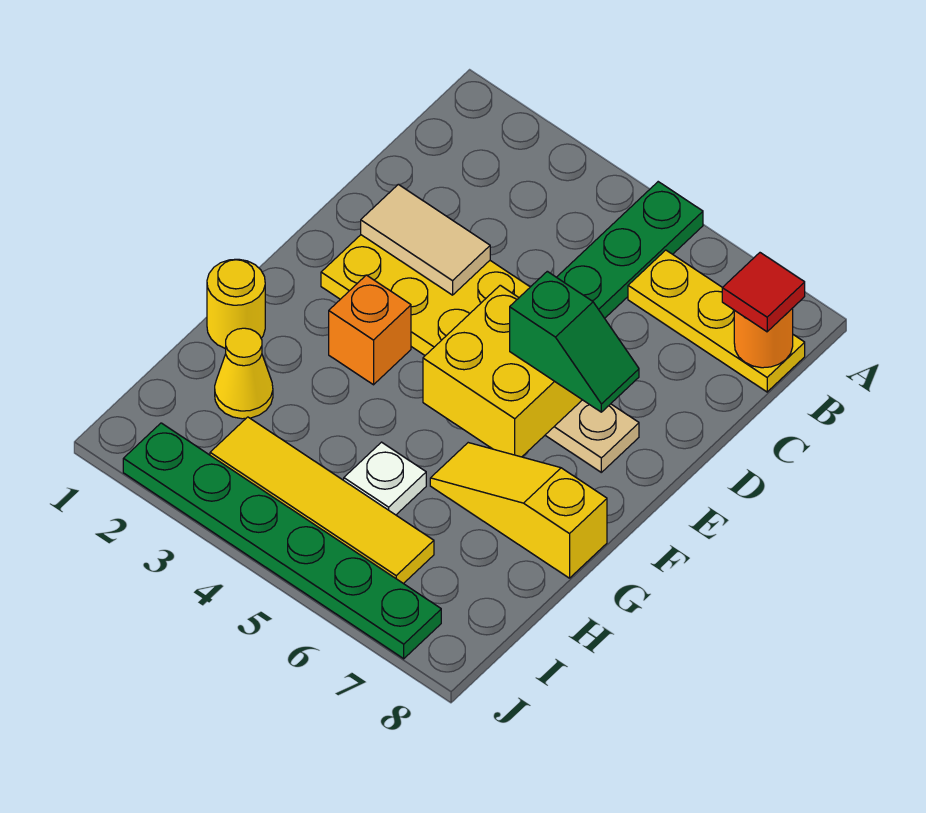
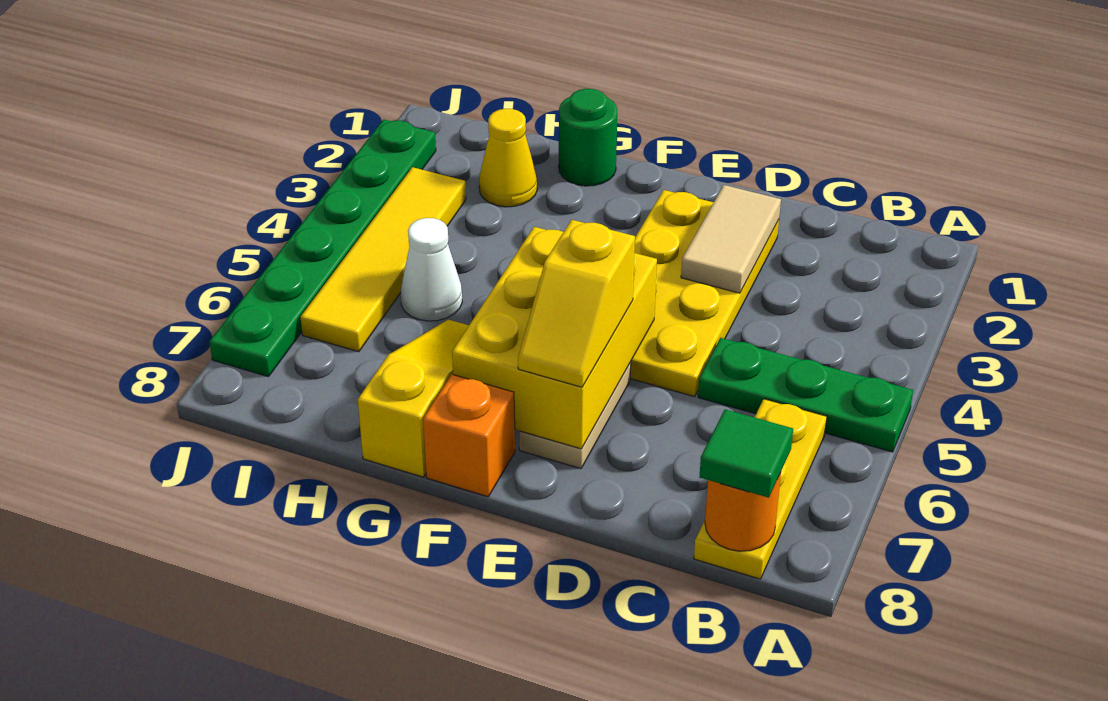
red tile B8 level 3 -> green tile B8 level 3
yellow brick E5:F6 level 2 -> yellow brick E5:F7 level 2
green slope E6:E7 level 3 top 6 -> yellow slope E6:E7 level 3 top 6
orange brick F3 level 1 -> orange brick F8 level 1
yellow round brick G1 level 1 -> green round brick G1 level 1
white plate H5 level 1 -> white cone H5 level 1

